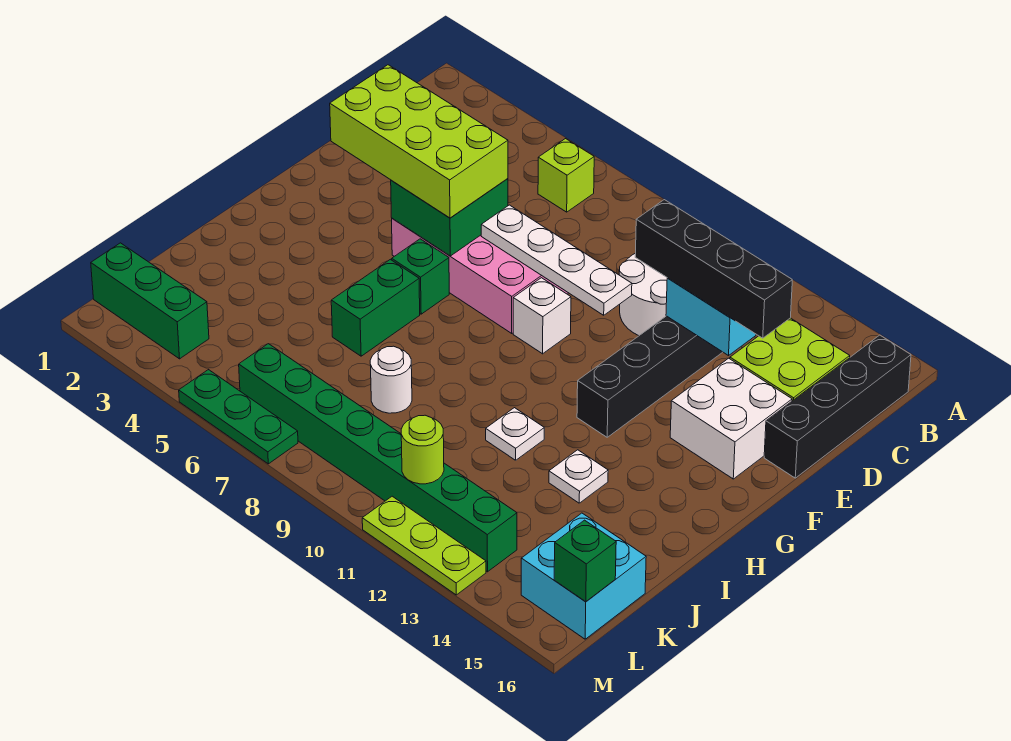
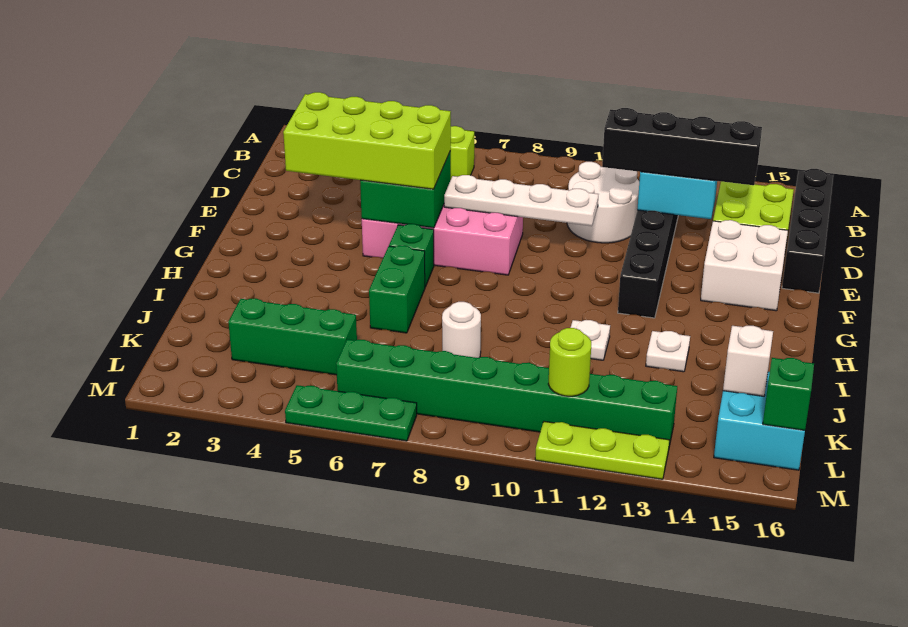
white brick F9 level 1 -> white brick K15 level 2
green brick L1:L3 level 1 -> green brick K3:K5 level 1

